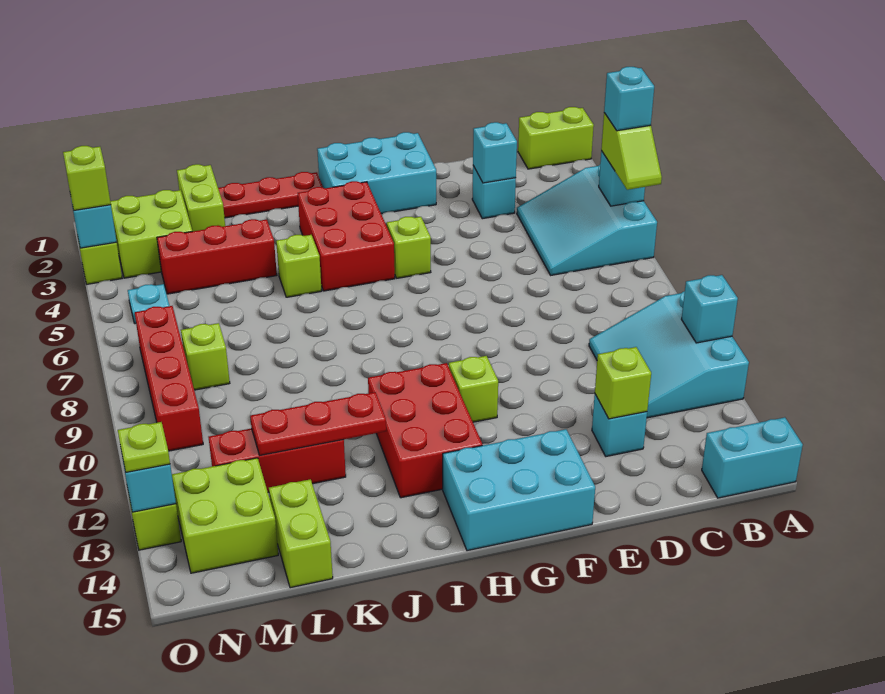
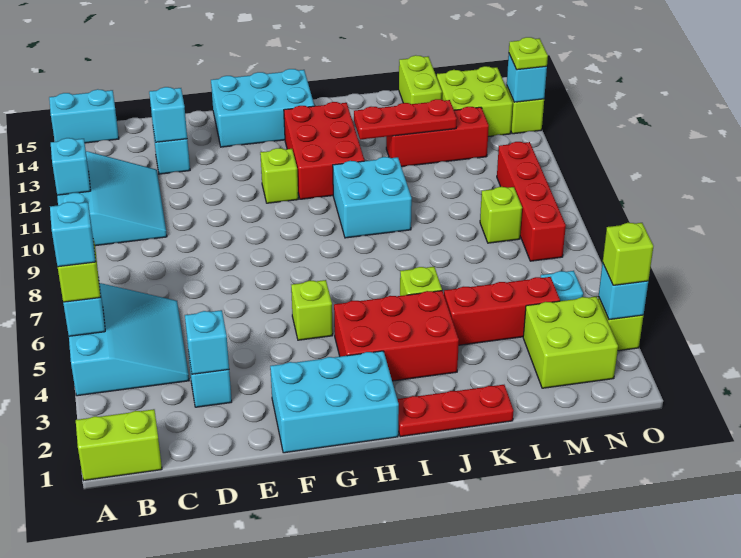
lime brick D13 level 2 -> cyan brick D13 level 2
red brick H3:I5 level 1 -> red brick H3:J4 level 1
none -> cyan brick I9:J10 level 1
lime brick L1:L2 level 1 -> none

